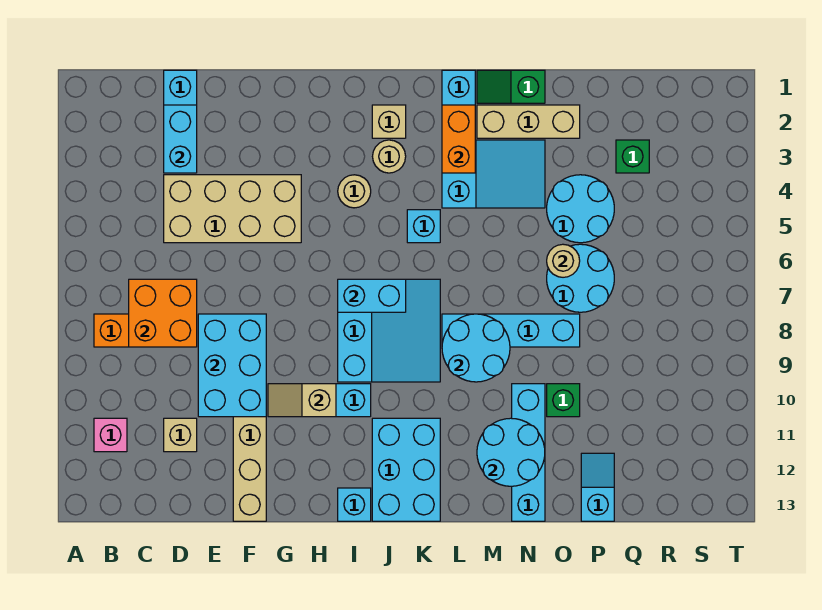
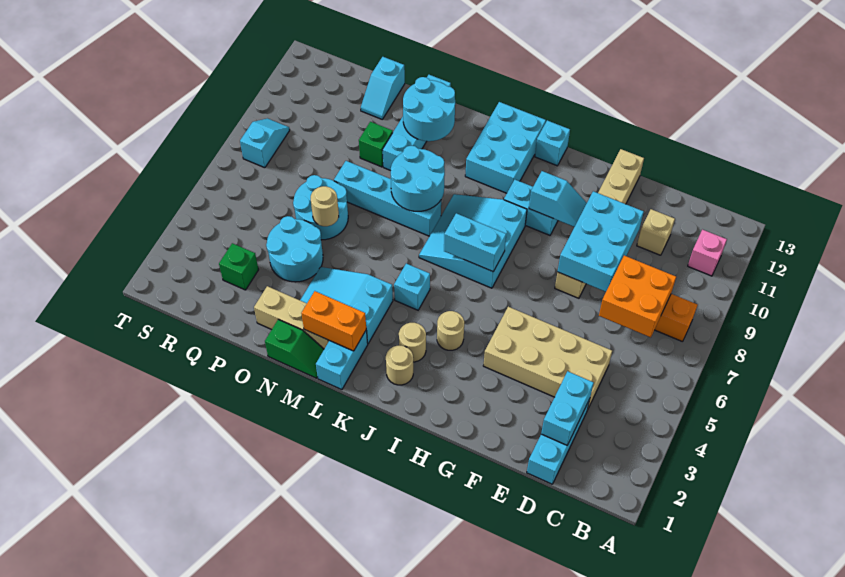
tan slope G10:H10 level 2 top H -> cyan slope G10:H10 level 2 top H
tan brick J2 level 1 -> tan round brick J2 level 1
orange brick L2:L3 level 2 -> orange brick L2:M2 level 2
none -> cyan slope S8:S9 level 1 top 8

